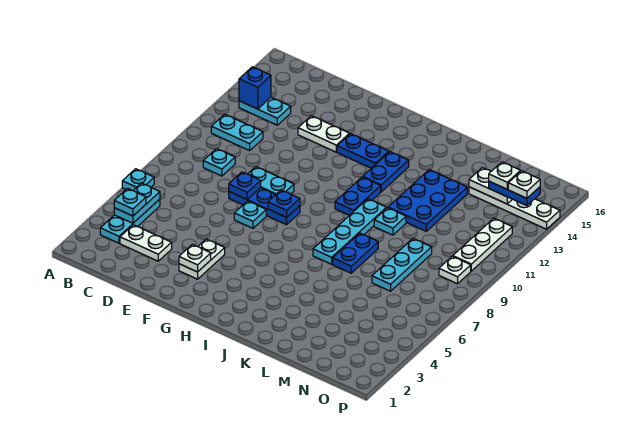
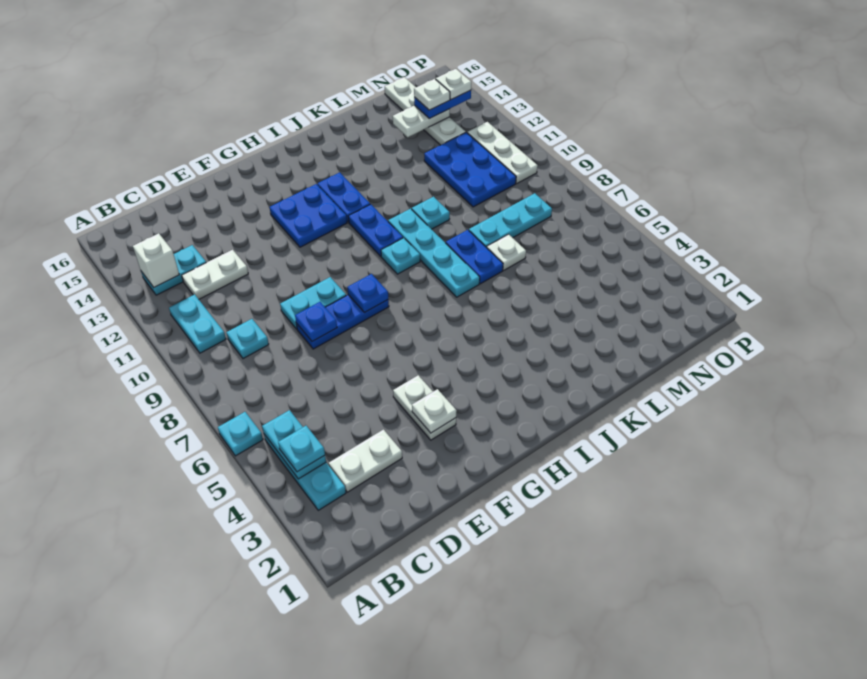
cyan plate B11:C11 level 1 -> cyan plate B10:B11 level 1
blue brick B13 level 2 -> white brick B13 level 2
white plate E13:F13 level 1 -> white plate C12:D12 level 1
cyan plate F7 level 1 -> cyan plate I9 level 1
blue plate G13:H13 level 1 -> blue plate G12:H13 level 1
blue plate K11:L13 level 1 -> blue plate M10:N12 level 1
cyan plate M7:M9 level 1 -> cyan plate L8:N8 level 1
white plate M14:P14 level 1 -> white plate N13:N16 level 1
white plate O9 level 1 -> white plate L7 level 1

